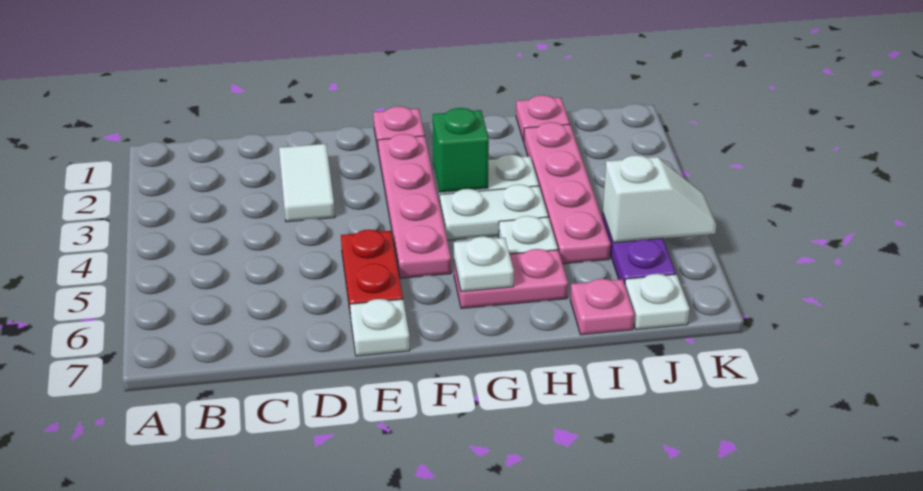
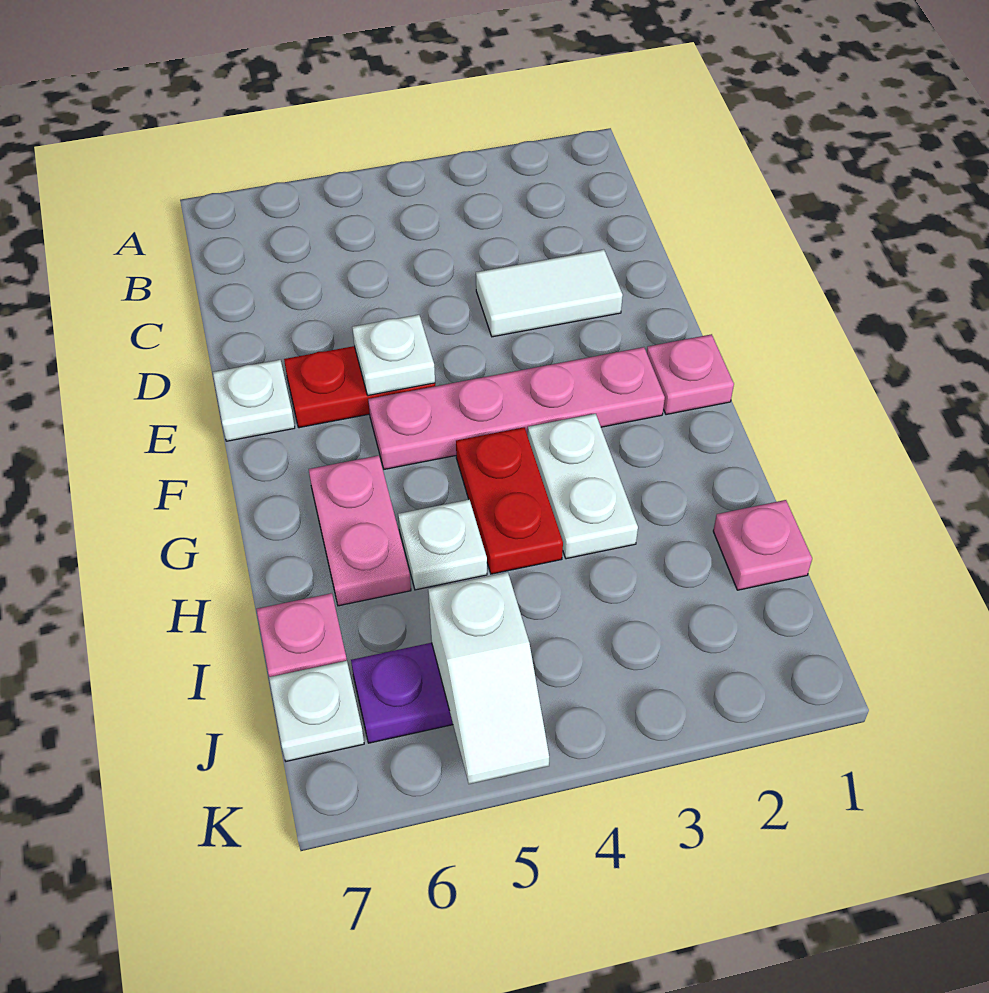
green brick G3 level 2 -> none
white plate G4:H4 level 1 -> red plate G4:H4 level 1
white plate G6 level 2 -> white plate E5 level 2
pink plate I2:I5 level 1 -> none

